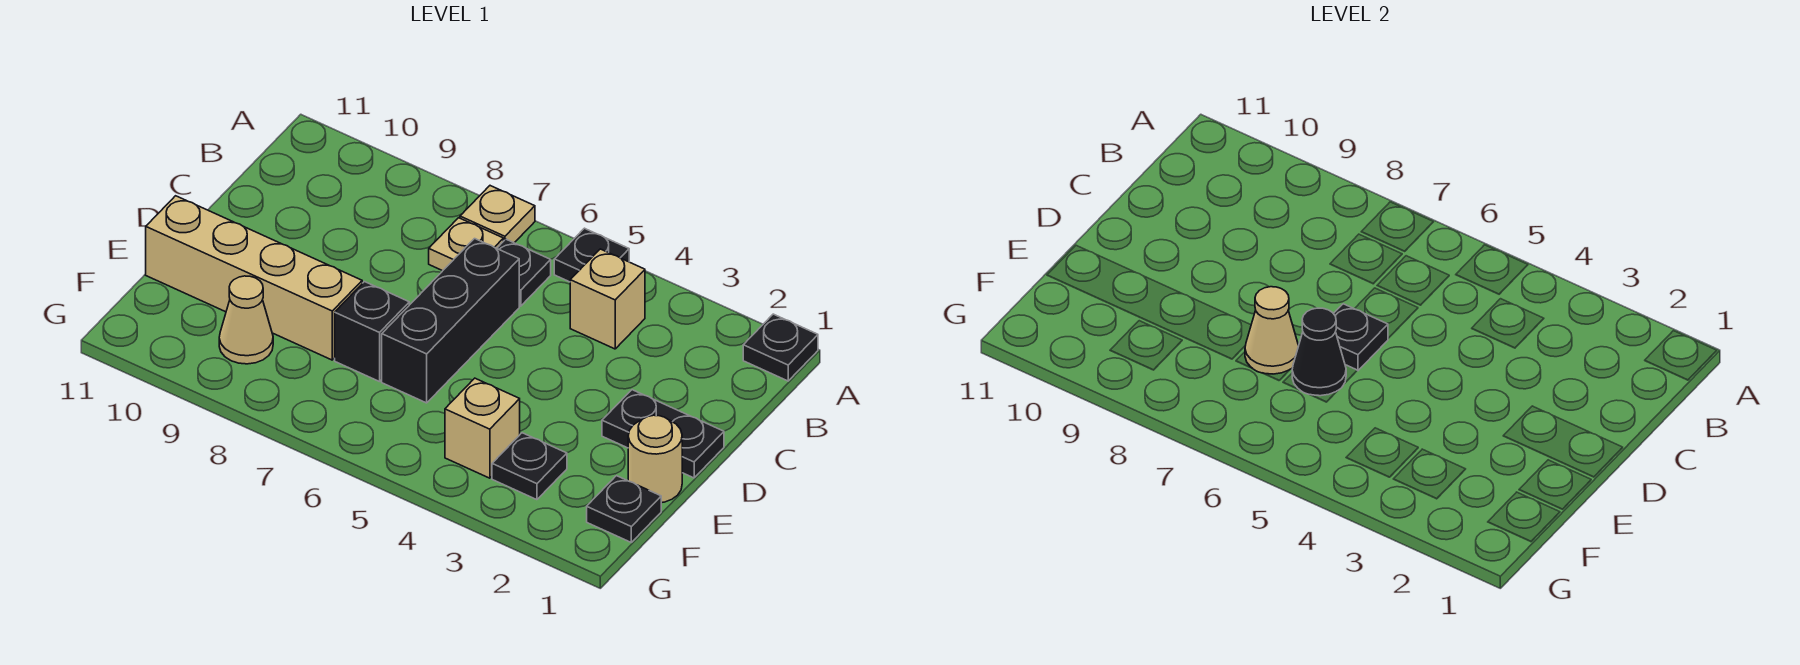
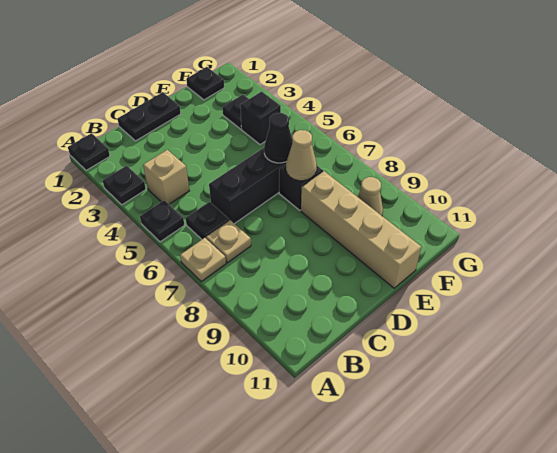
black plate D1:D2 level 1 -> black plate C1:D1 level 1
black plate D6 level 2 -> black plate A3 level 1
tan round brick E1 level 1 -> none
tan brick F4 level 1 -> black brick F4 level 1

